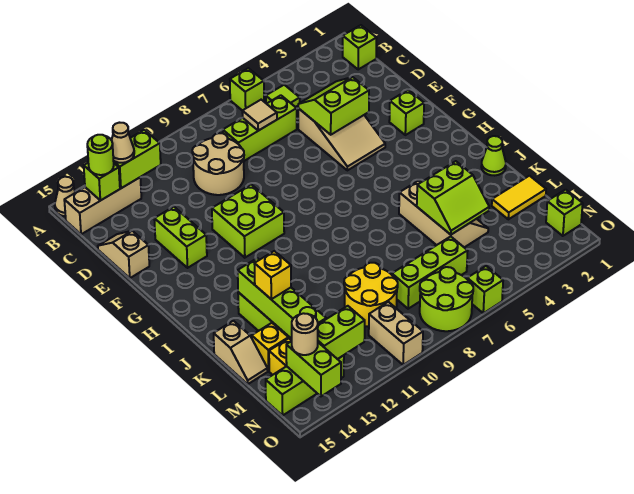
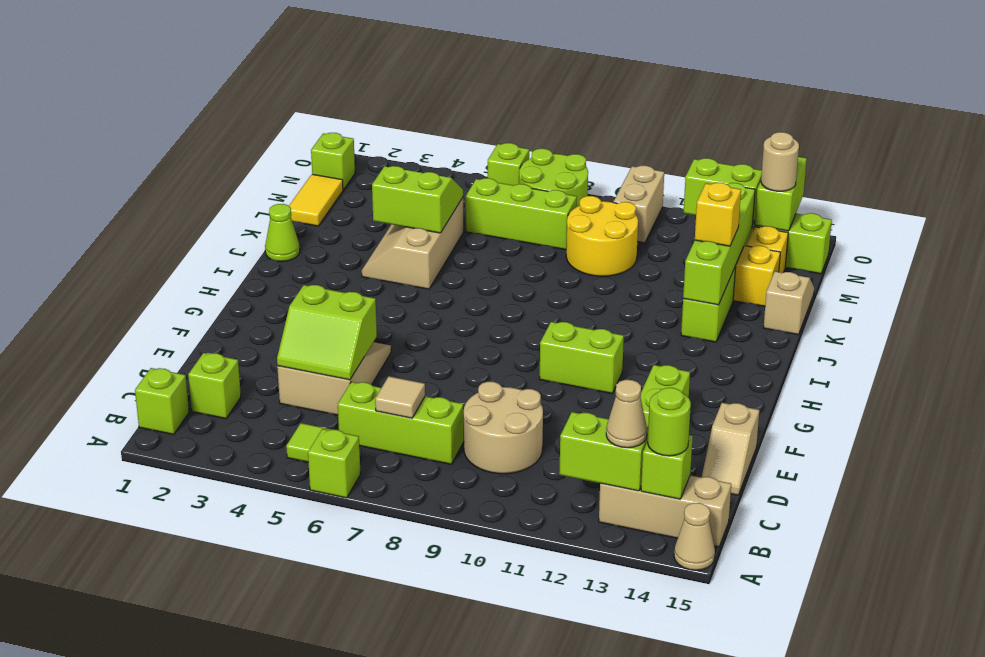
lime brick F2 level 1 -> lime brick C2 level 1
lime brick F10:G11 level 1 -> lime brick G10:G11 level 1
yellow tile L1:L2 level 1 -> yellow tile L1:M1 level 1

